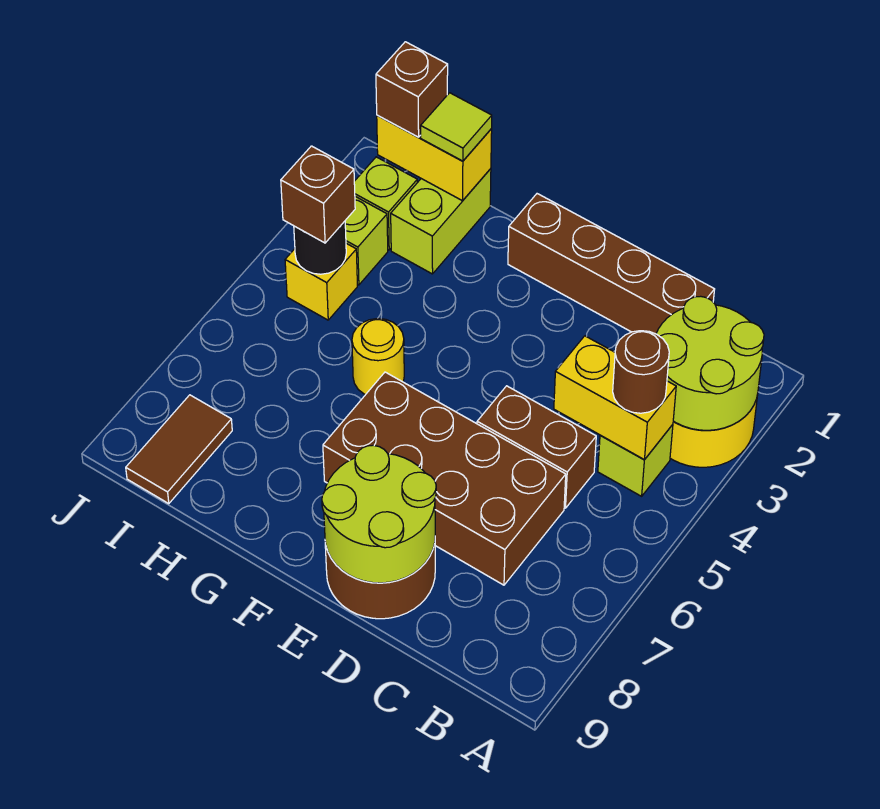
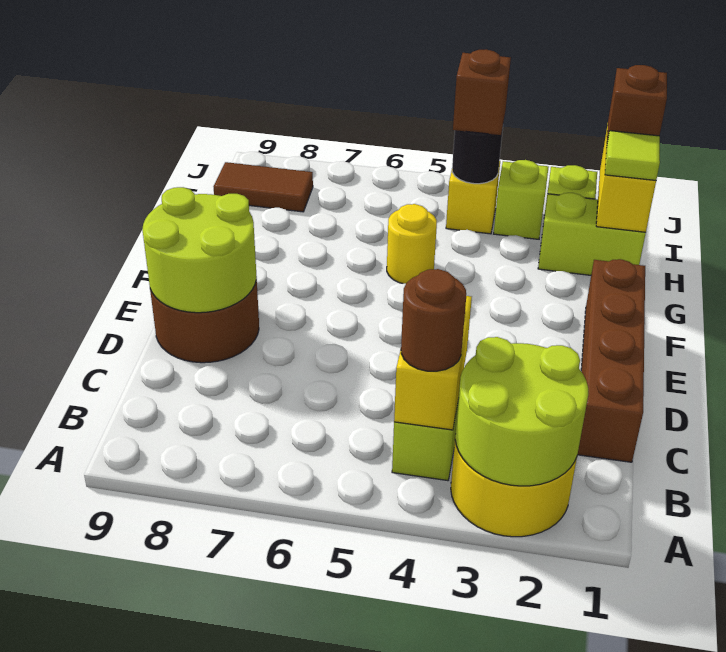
brown brick C5:D5 level 1 -> none
brown brick C6:F7 level 1 -> none

